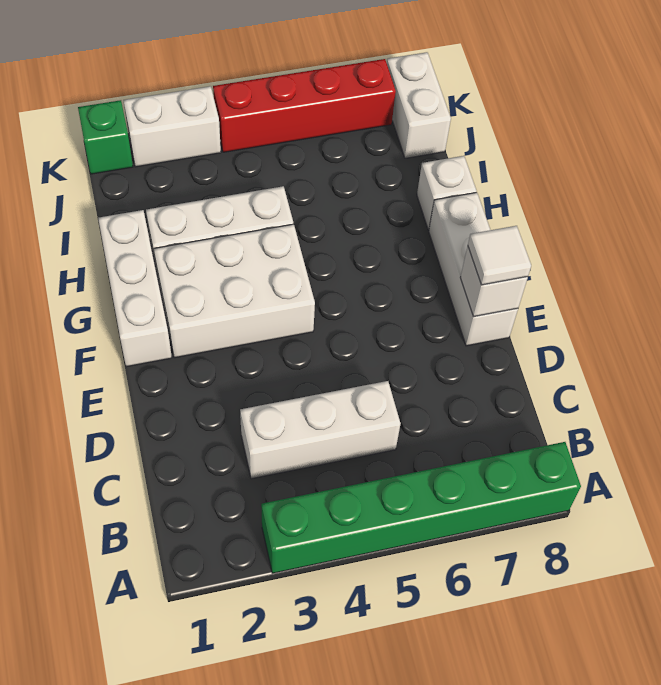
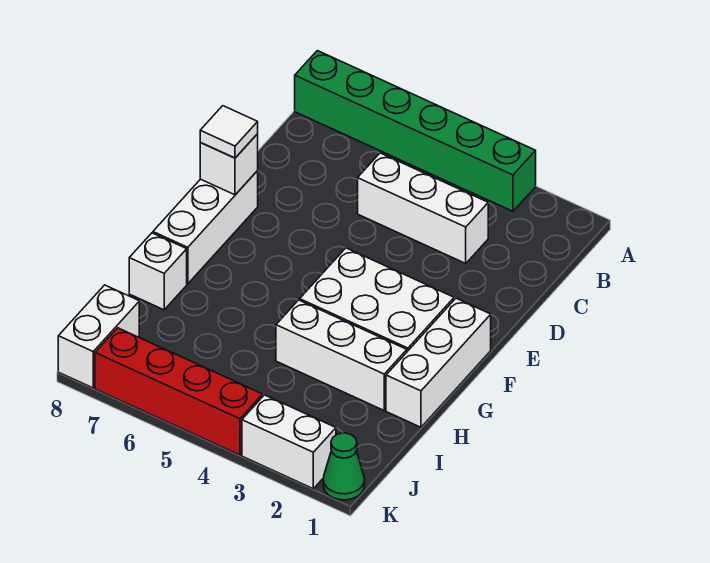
green brick K1 level 1 -> green cone K1 level 1

